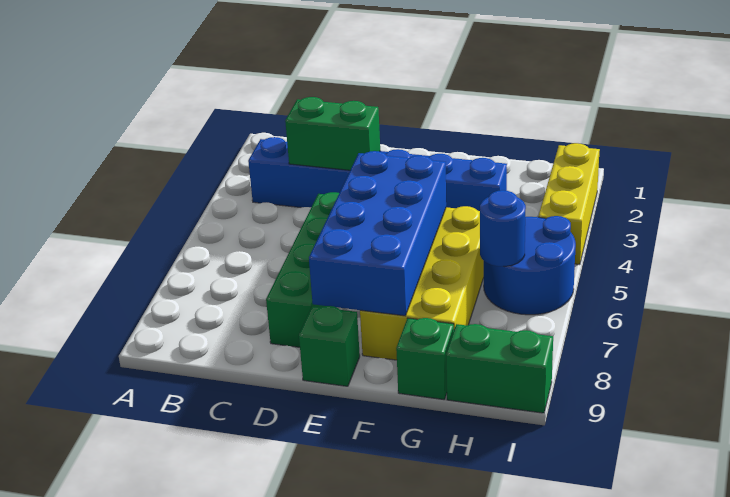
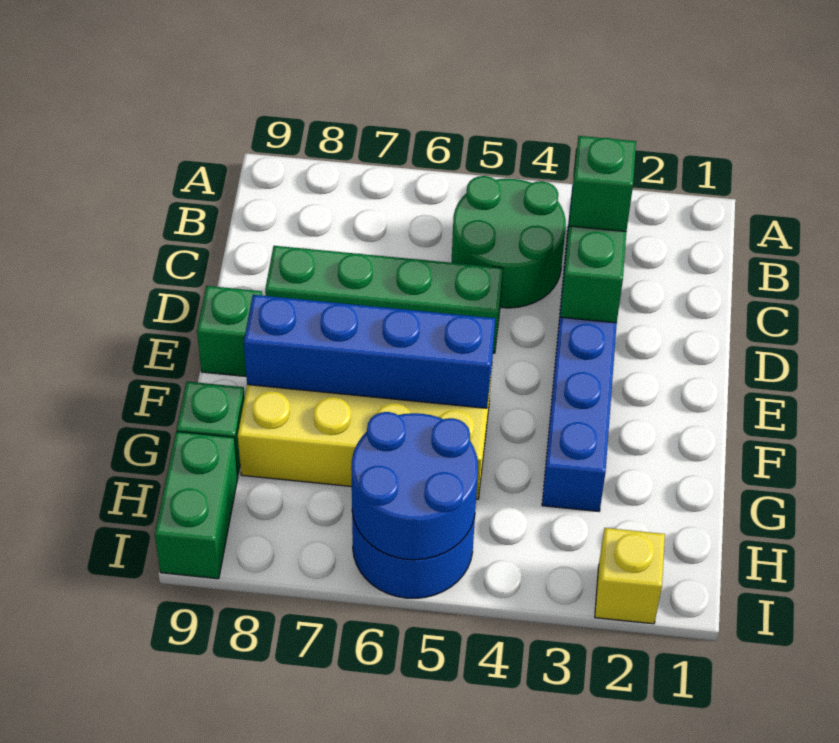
none -> green round brick B4:C5 level 1
none -> green brick C3 level 3
blue brick E5:F8 level 2 -> blue brick F5:F8 level 2
blue round brick H6 level 2 -> blue round brick H5:I6 level 2
yellow brick I2:I4 level 1 -> yellow brick I2 level 1

